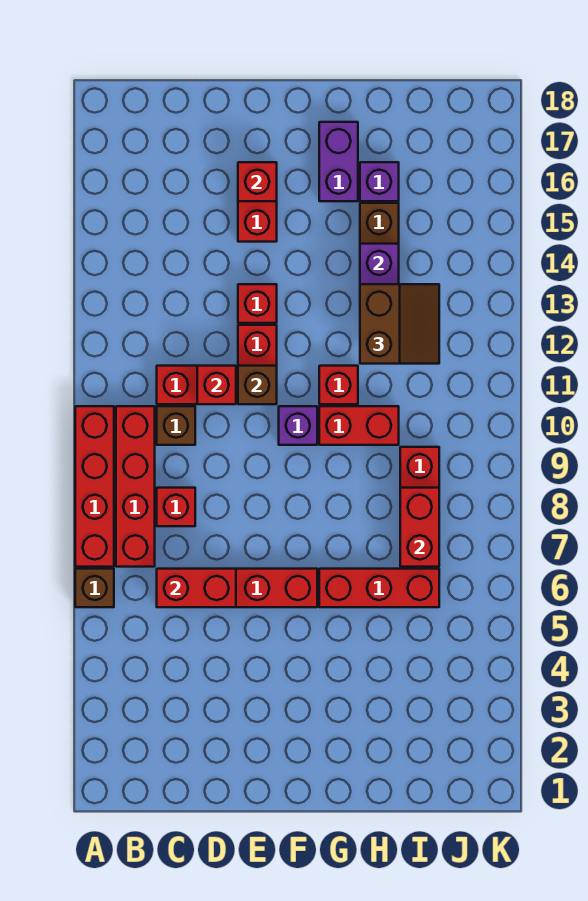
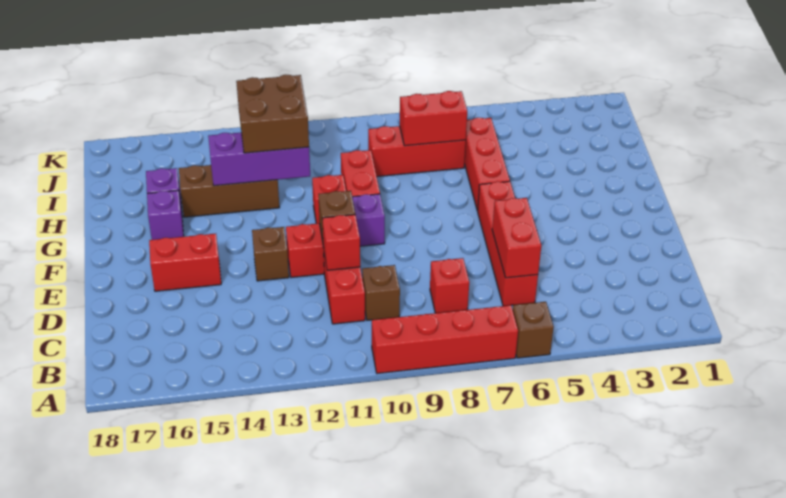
red brick B7:B10 level 1 -> none
red brick E13 level 1 -> brown brick E13 level 1
red brick E16 level 2 -> none
purple brick G16:G17 level 1 -> purple brick G16 level 1
brown slope H12:I13 level 3 top H -> brown brick H12:I13 level 3

